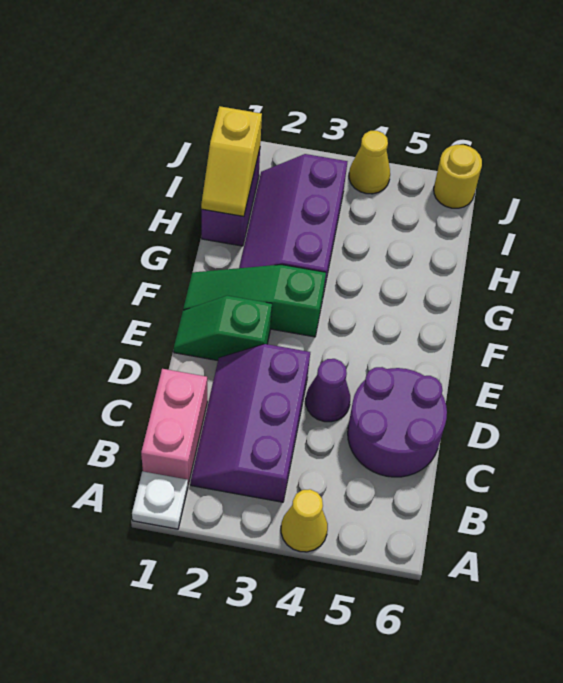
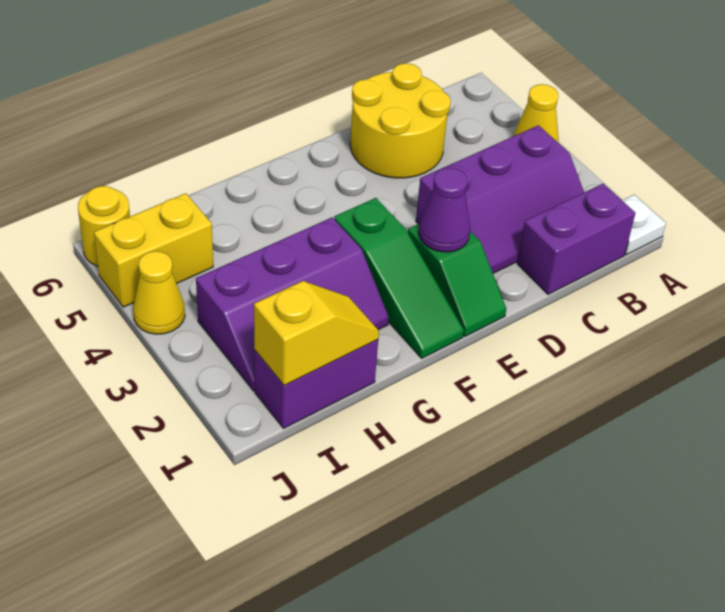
pink brick B1:C1 level 1 -> purple brick B1:C1 level 1
purple round brick C5:D6 level 1 -> yellow round brick C5:D6 level 1
purple cone D4 level 1 -> purple cone E2 level 2
none -> yellow brick I5:J5 level 1

